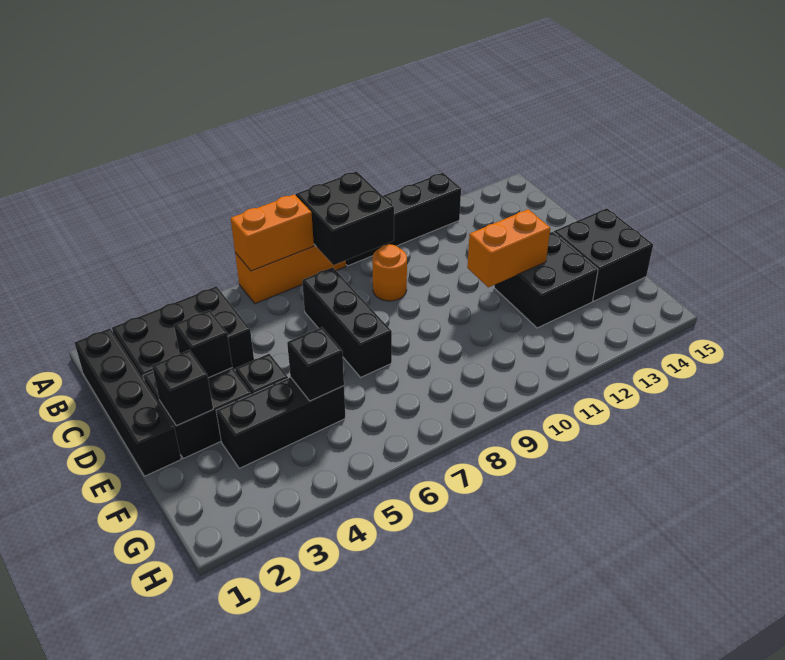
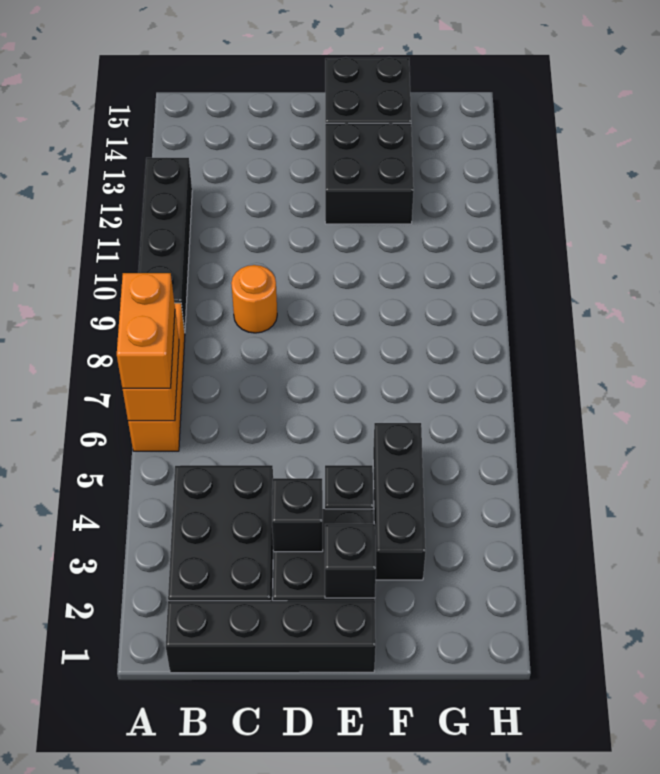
black brick A8:B9 level 2 -> none
black brick C7:E7 level 1 -> none
orange brick E11:E12 level 2 -> orange brick A6:A7 level 3
black brick F5 level 2 -> none

